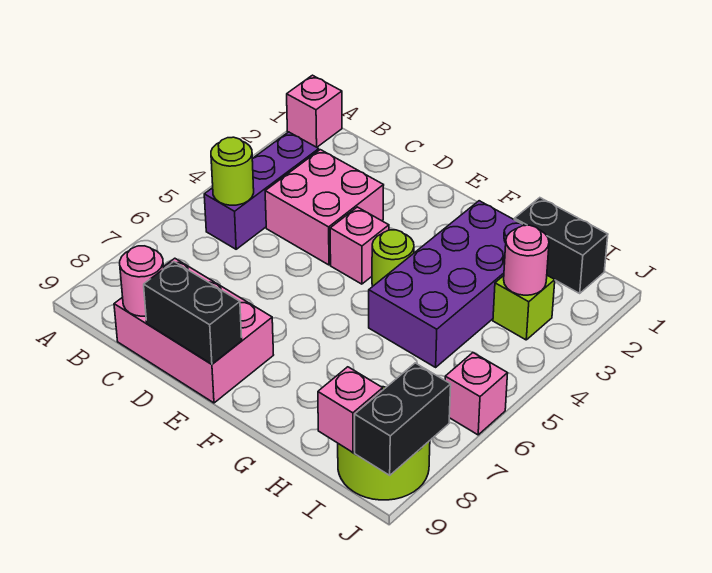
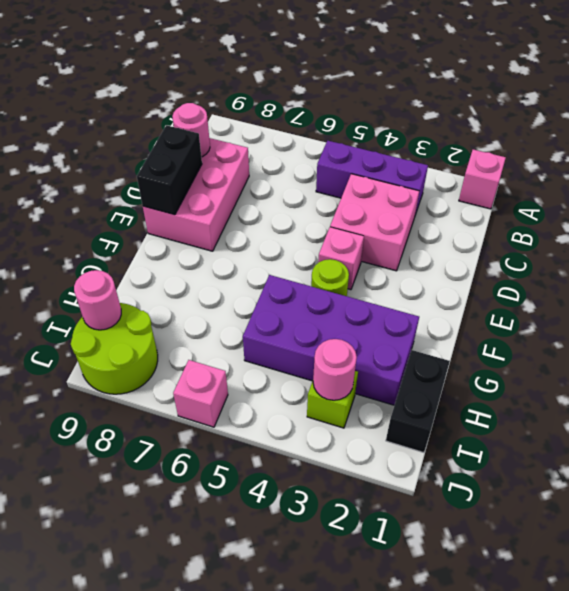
lime round brick B5 level 2 -> none
pink brick I9 level 2 -> pink round brick I9 level 2
black brick J8:J9 level 2 -> none

